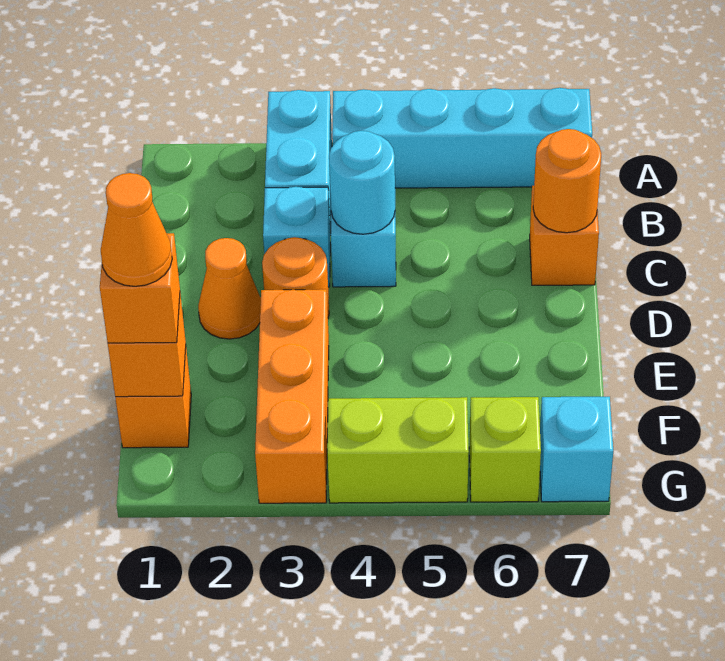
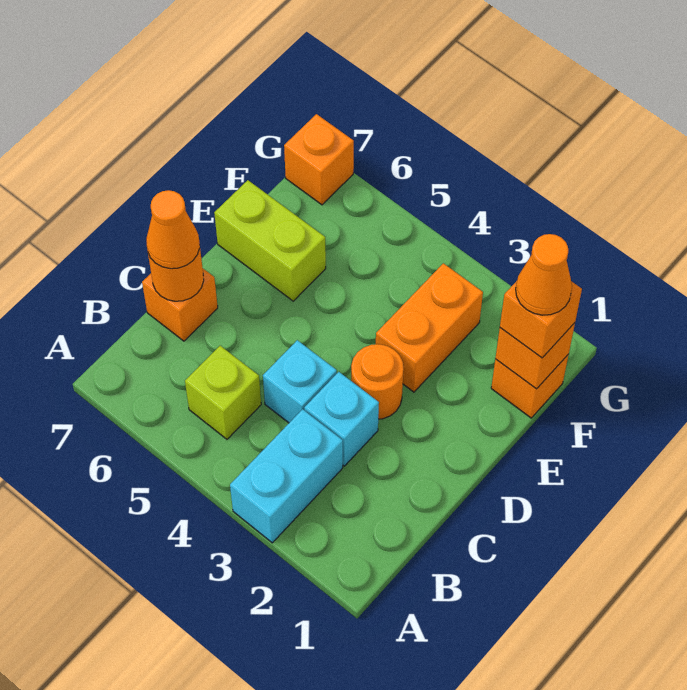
cyan brick A4:A7 level 1 -> none
cyan round brick C4 level 2 -> none
orange cone D2 level 1 -> orange cone C7 level 3
orange brick E3:G3 level 1 -> orange brick E3:F3 level 1
lime brick G4:G5 level 1 -> lime brick E6:E7 level 1
lime brick G6 level 1 -> lime brick B5 level 1
cyan brick G7 level 1 -> orange brick G7 level 1

